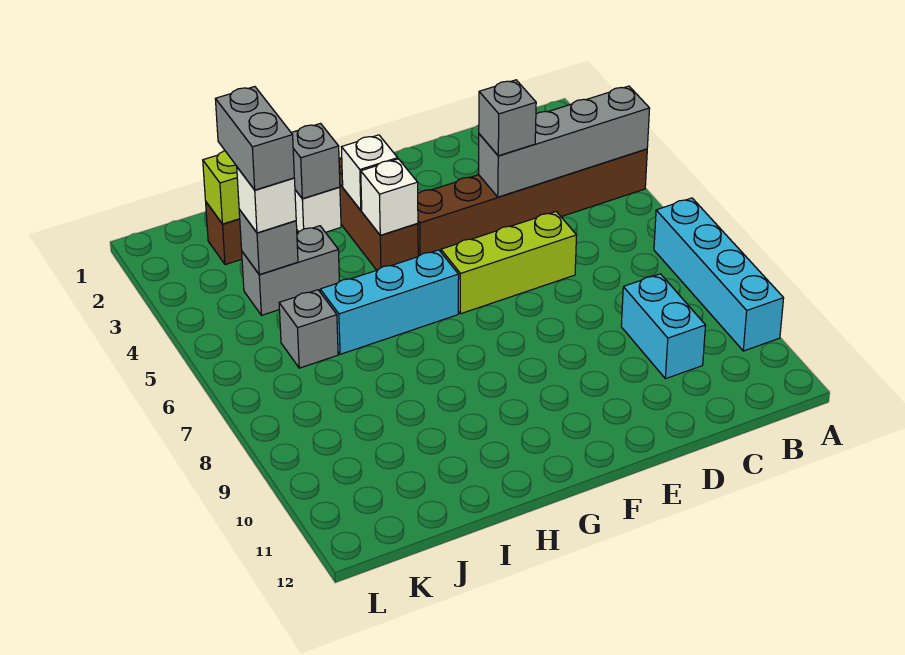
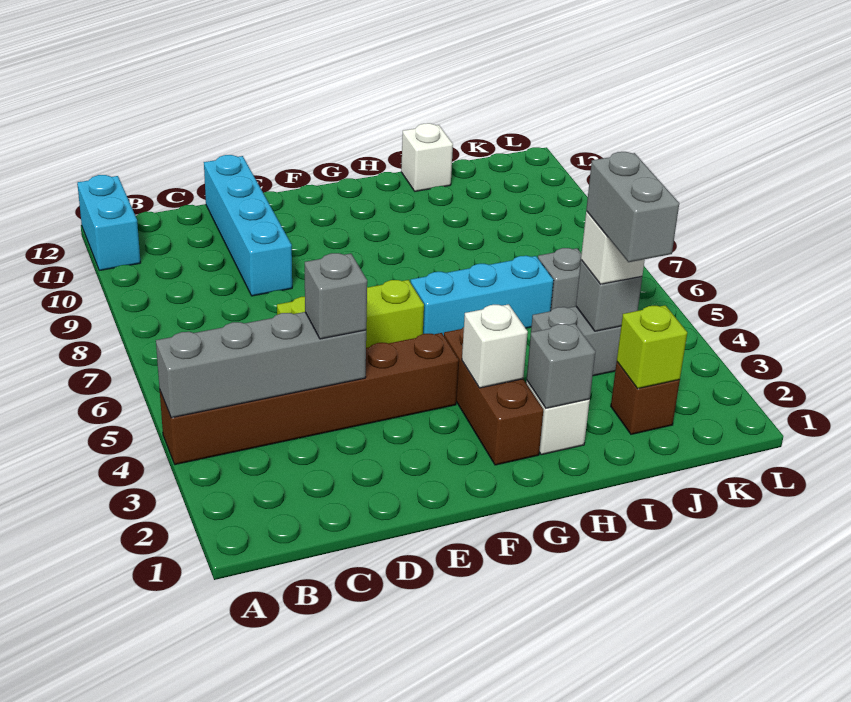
cyan brick A7:A10 level 1 -> cyan brick D9:D12 level 1
cyan brick C9:C10 level 1 -> cyan brick A11:A12 level 1
white brick G4 level 2 -> white brick I12 level 1

